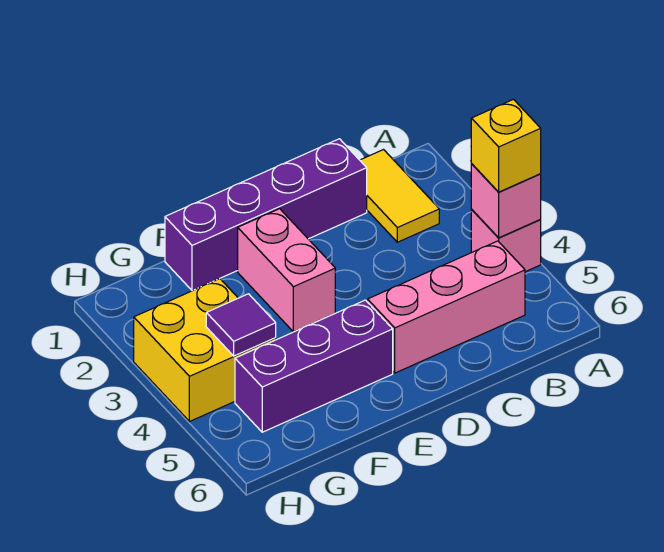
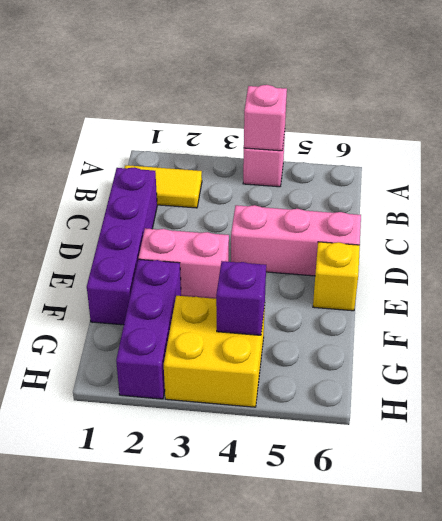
yellow brick A4 level 3 -> yellow brick E6 level 1
pink brick B5:D5 level 1 -> pink brick D4:D6 level 1
purple brick E5:G5 level 1 -> purple brick F2:H2 level 1
purple tile G4 level 2 -> purple brick G4 level 2

